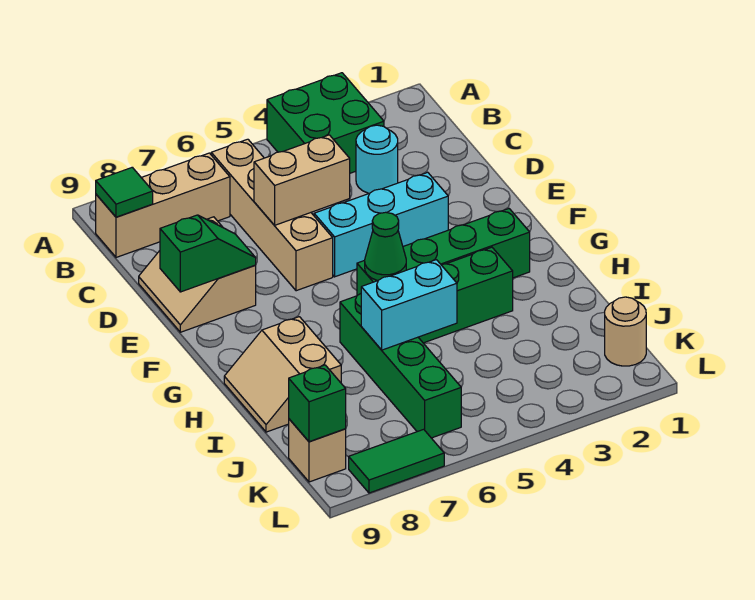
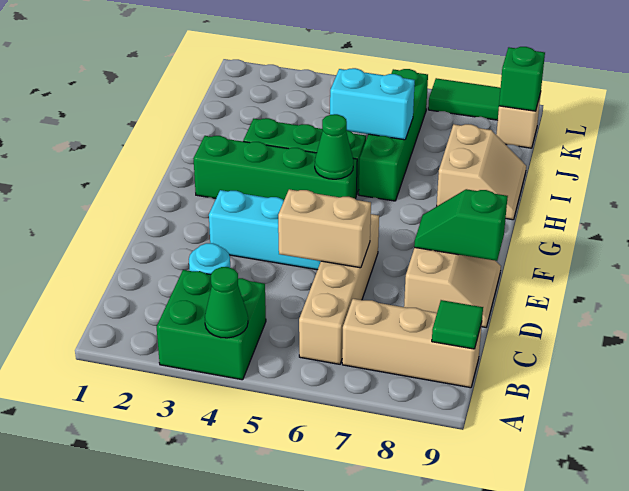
none -> green cone A4 level 2
tan round brick K1 level 1 -> none

